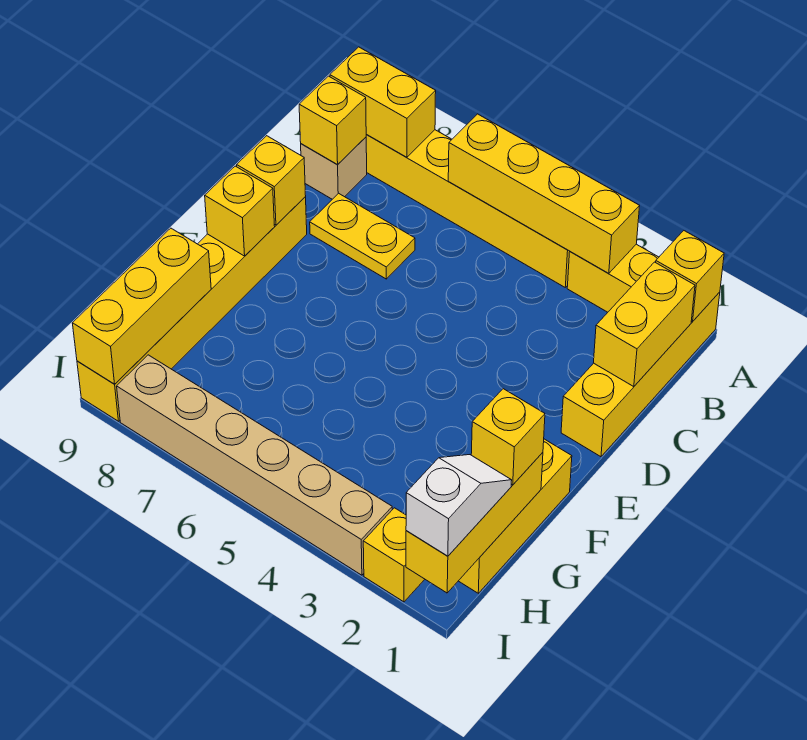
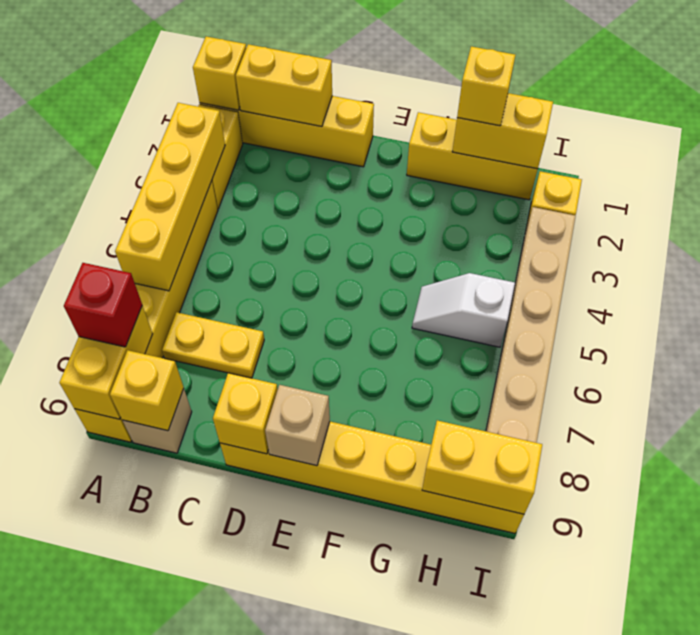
none -> red brick A8 level 3
yellow plate C7:C8 level 1 -> yellow plate B7:C7 level 1
yellow brick E9 level 2 -> tan brick E9 level 2
yellow brick G1:I1 level 2 -> yellow brick G1:H1 level 2
yellow brick G9:I9 level 2 -> yellow brick H9:I9 level 2
white slope H1:I1 level 3 top I -> white slope G5:H5 level 1 top H

